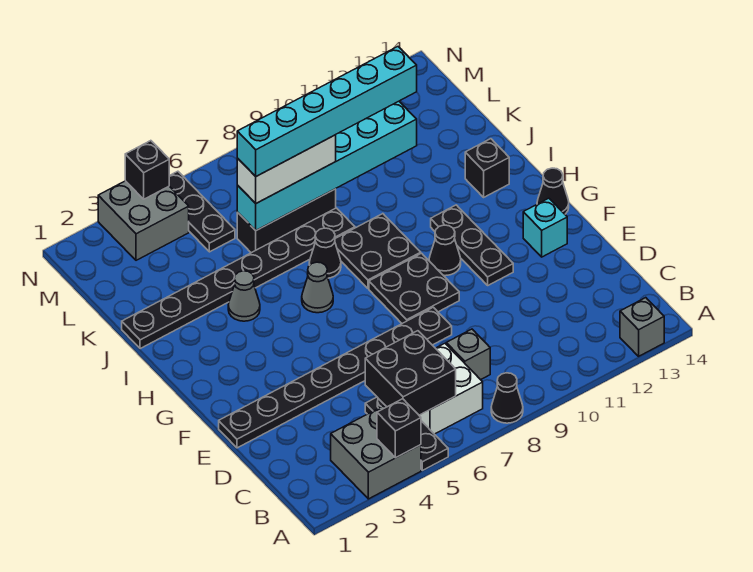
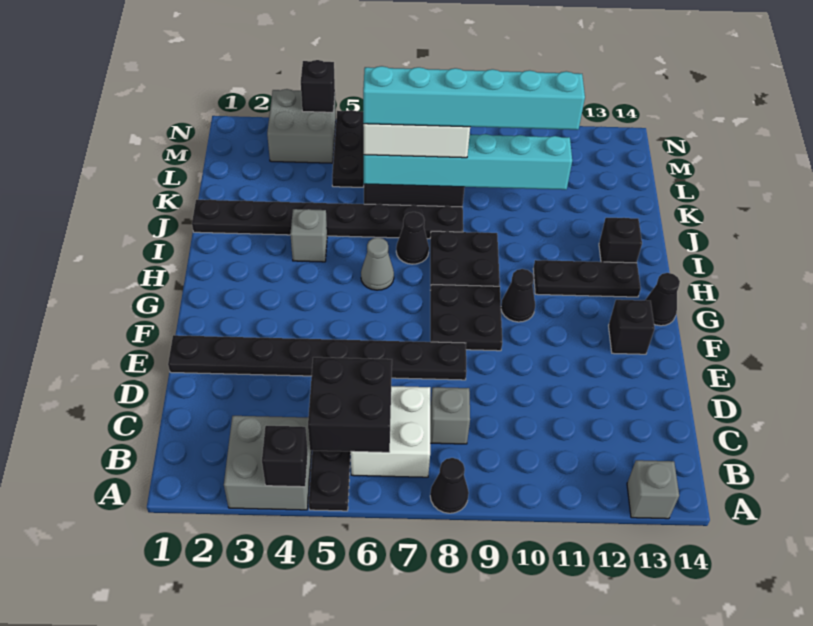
black plate F11:H11 level 1 -> black plate H11:H13 level 1
cyan brick F13 level 1 -> black brick F13 level 1
grey cone I4 level 1 -> grey brick I4 level 1

